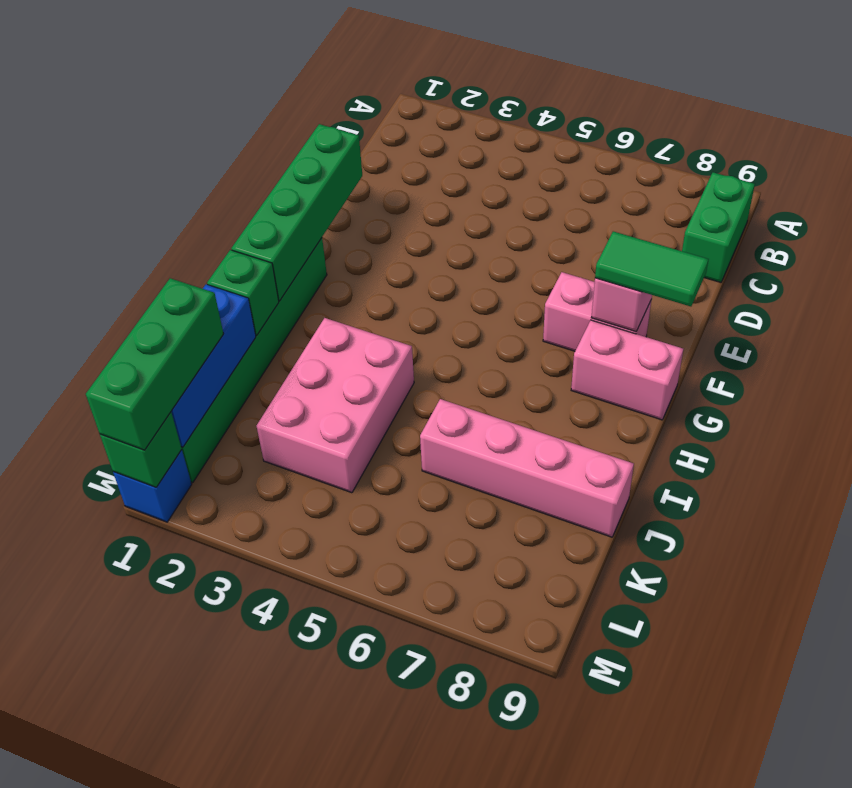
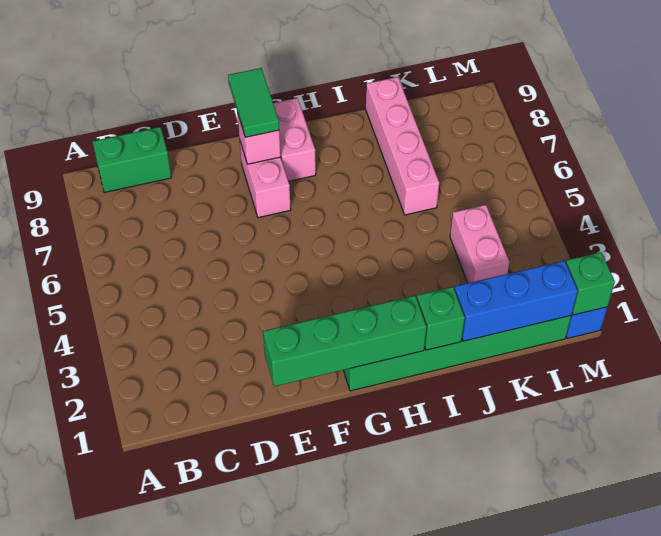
pink brick I3:K4 level 1 -> pink brick K3:K4 level 1
green brick K1:M1 level 3 -> none

